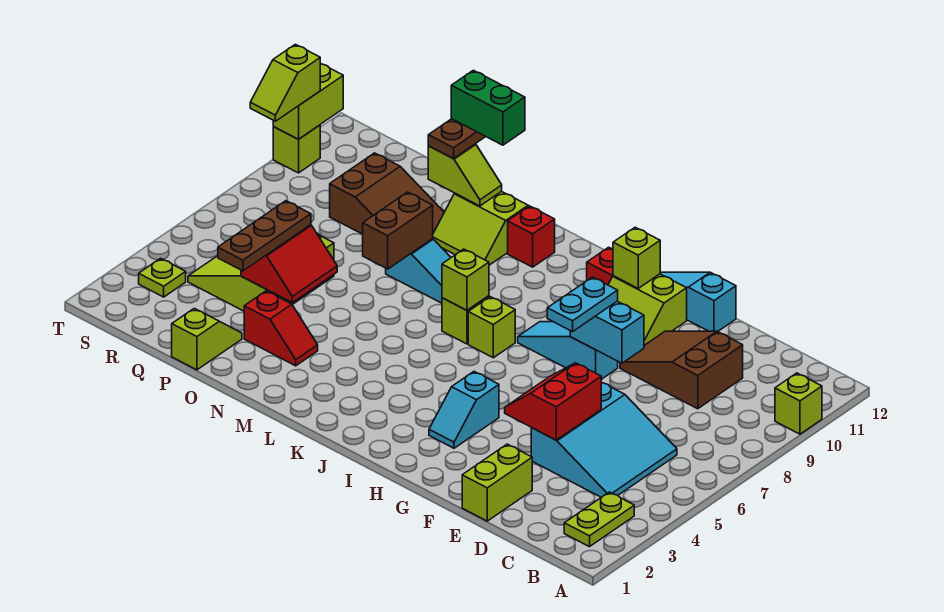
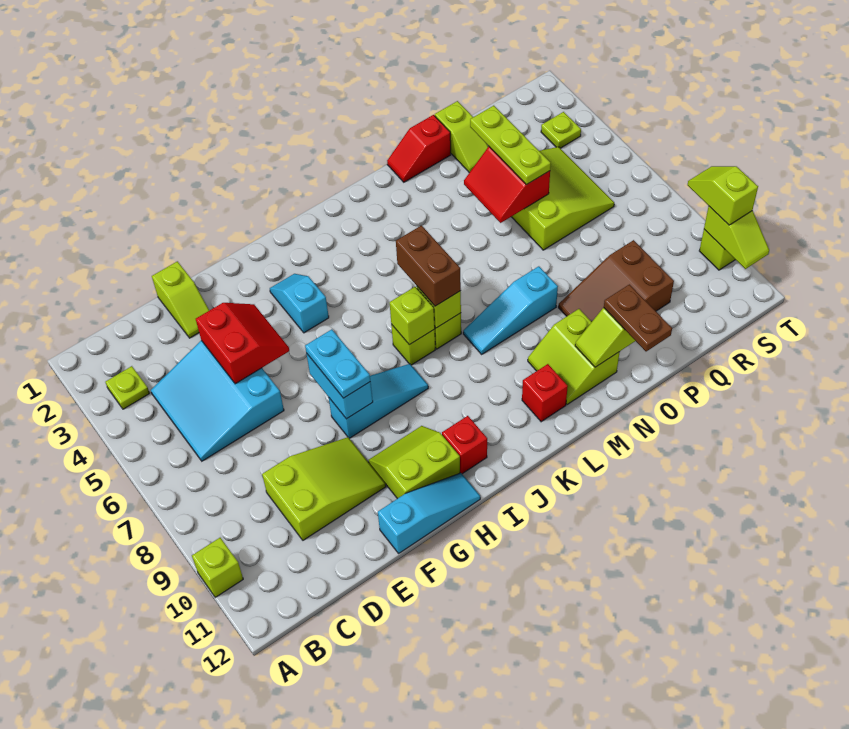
lime plate B2:B3 level 1 -> lime plate B3 level 1
brown slope D9:F10 level 1 top D -> lime slope D9:F10 level 1 top D
lime brick E1:E2 level 1 -> lime slope E1:E2 level 1 top 1
cyan brick F8:G8 level 2 -> cyan brick G7:G8 level 2
lime brick H11 level 2 -> lime brick J7 level 2
lime slope M10:N11 level 1 top 11 -> lime slope M10:N11 level 1 top N
red slope N3:O3 level 1 top O -> red slope N1:O1 level 1 top O
brown brick N7:N8 level 2 -> brown brick K6:K7 level 3
green brick N12:O12 level 4 -> none
brown plate P3:P5 level 3 -> lime plate P3:P5 level 3
lime brick T10:T11 level 2 -> lime slope T10:T11 level 2 top 10

